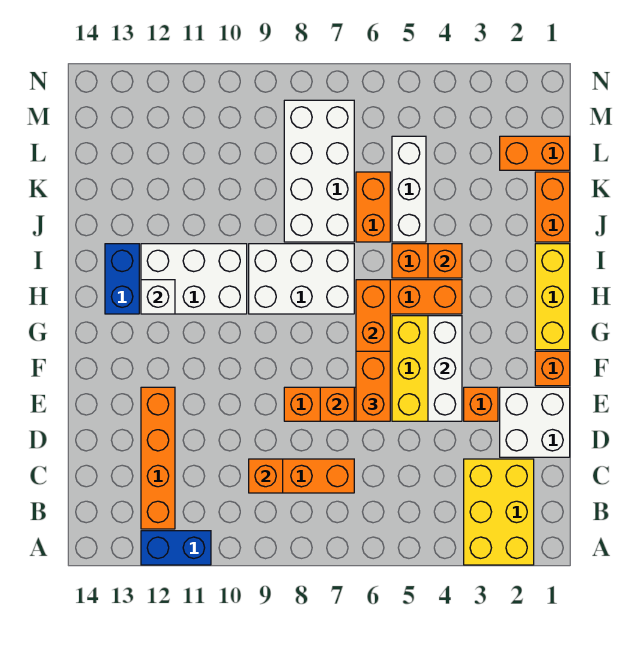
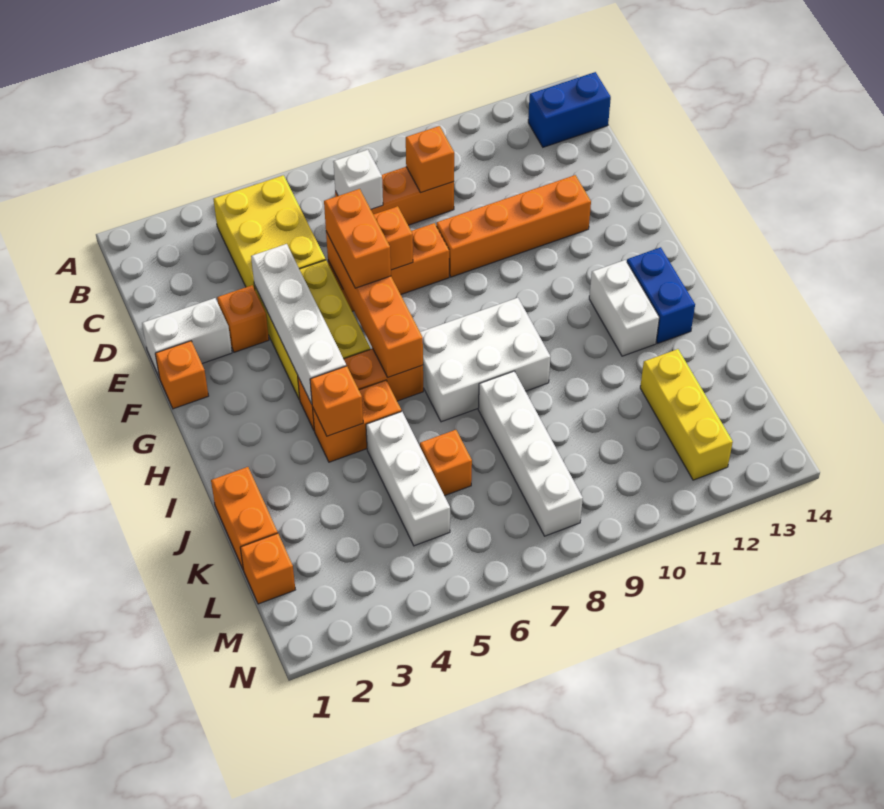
yellow brick A2:C3 level 1 -> yellow brick B4:D5 level 1
blue brick A11:A12 level 1 -> blue brick B13:B14 level 1
orange brick B12:E12 level 1 -> orange brick E9:E12 level 1
white brick D1:E2 level 1 -> white brick E1:E2 level 1
white brick E4:G4 level 2 -> white brick E4:H4 level 2
yellow brick G1:I1 level 1 -> yellow brick K12:M12 level 1
white brick H10:I12 level 1 -> white brick H12:I12 level 1
white brick H12 level 2 -> white brick C7 level 2
orange brick J6:K6 level 1 -> orange brick K6 level 1
white brick J7:M8 level 1 -> white brick J8:M8 level 1
orange brick L1:L2 level 1 -> orange brick L1 level 1

